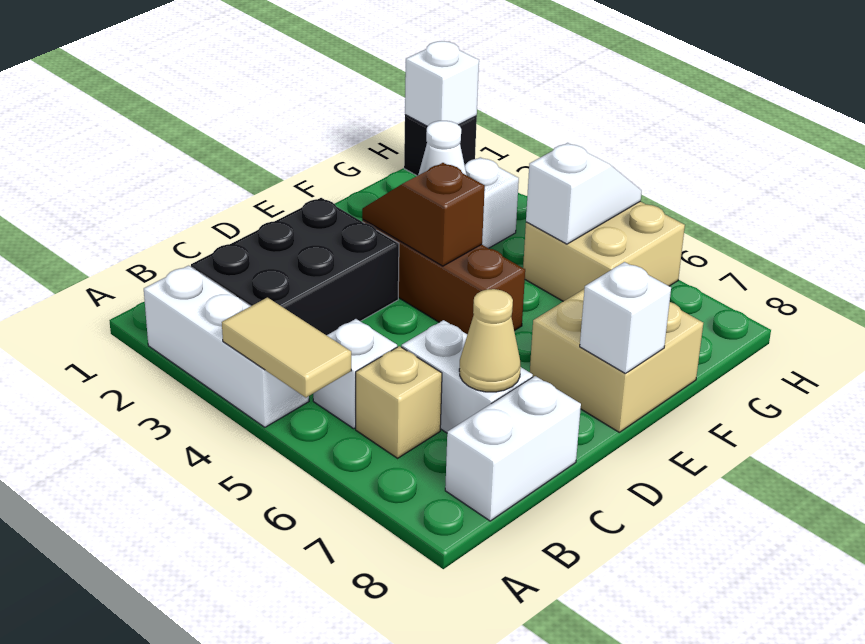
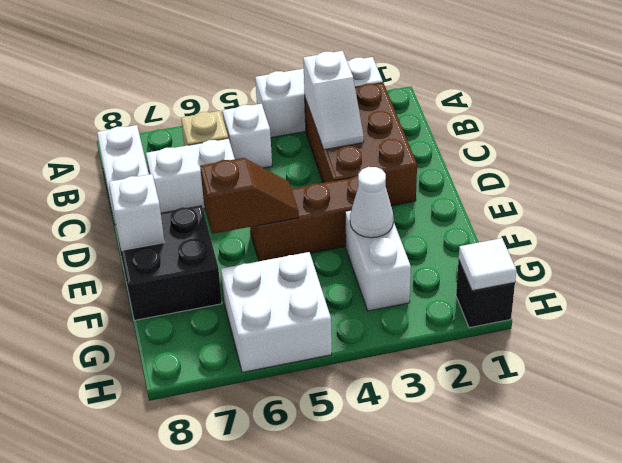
tan tile A4:A5 level 2 -> none
black brick B2:D3 level 1 -> brown brick B2:D3 level 1
tan cone C7 level 2 -> none
brown slope E3:E4 level 2 top 4 -> brown slope E5:E6 level 2 top 6
tan brick E7:F8 level 1 -> black brick E7:F8 level 1
tan brick G5:H6 level 1 -> white brick G5:H6 level 1
white slope G5:H5 level 2 top G -> white slope B3:C3 level 2 top B
white brick H1 level 2 -> white tile H1 level 2

